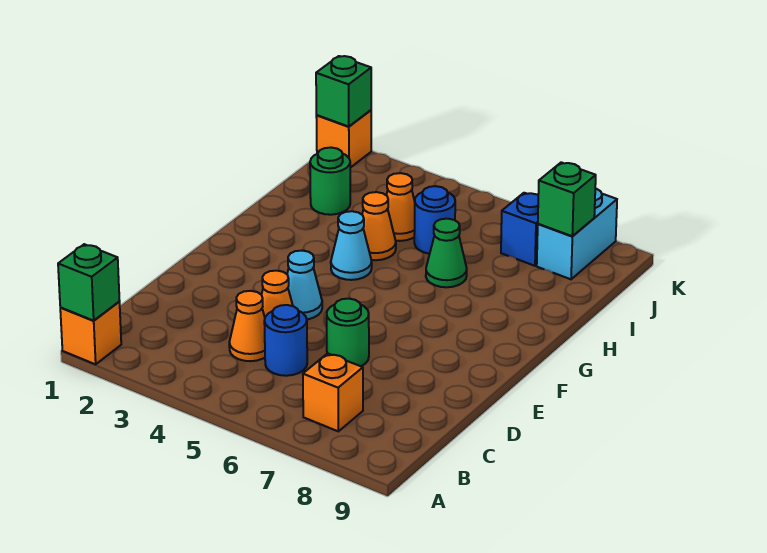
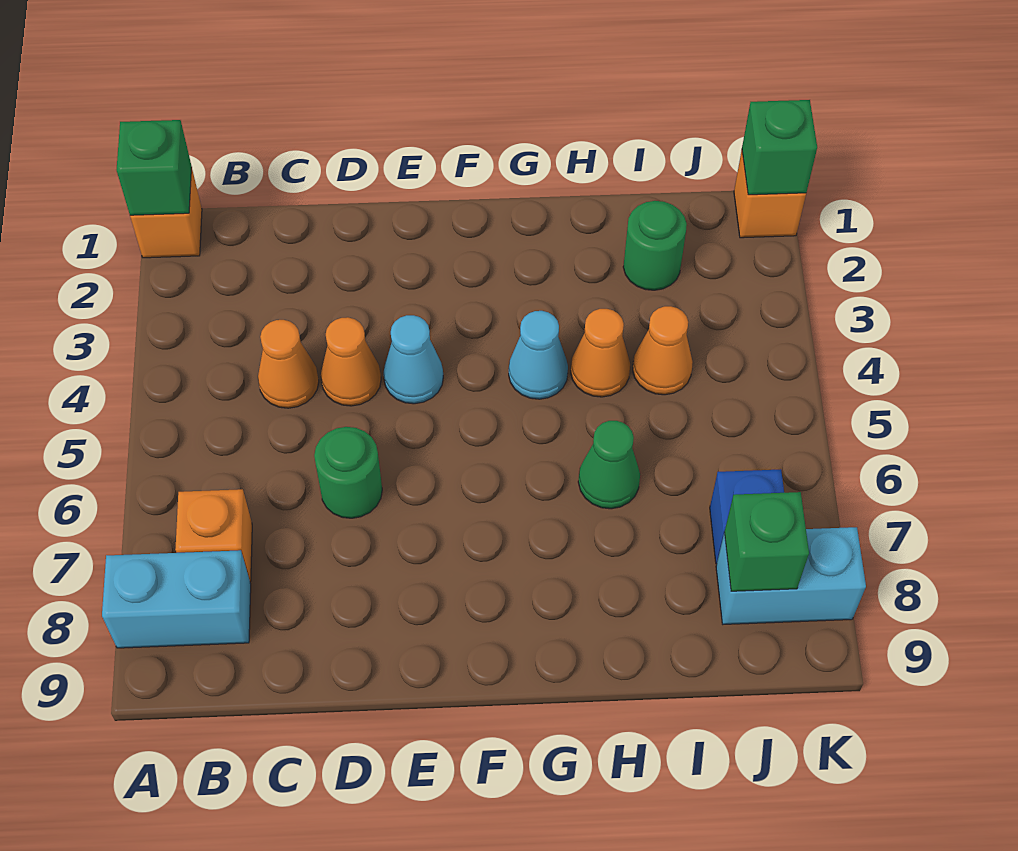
none -> cyan brick A8:B8 level 1
blue round brick C5 level 1 -> none
blue round brick I5 level 1 -> none

